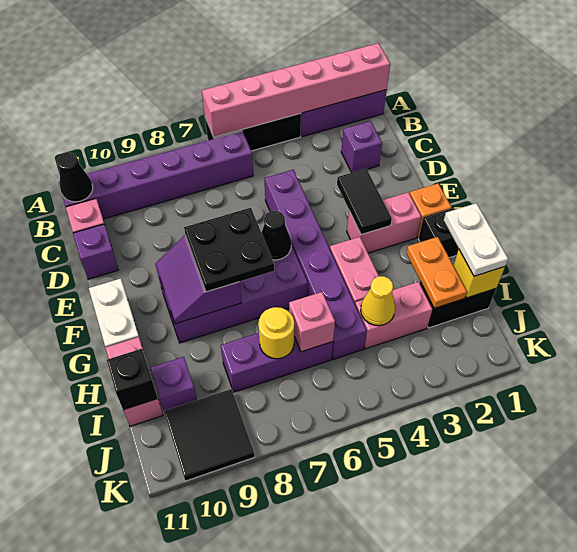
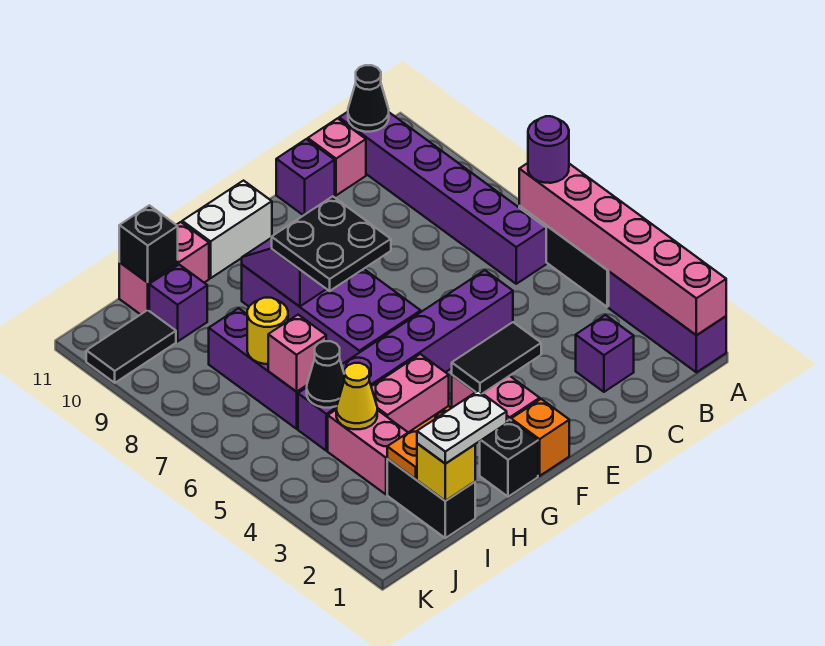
none -> purple round brick A6 level 3
black cone F6 level 2 -> black cone I5 level 2
black tile J9:K10 level 1 -> black tile J10:K10 level 1

